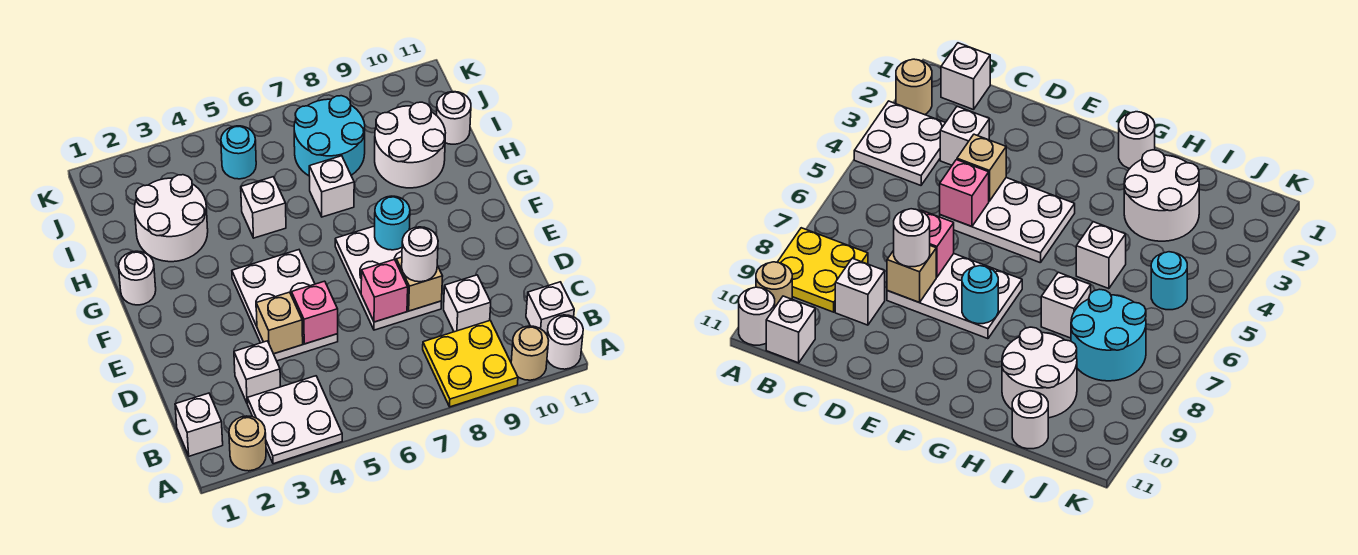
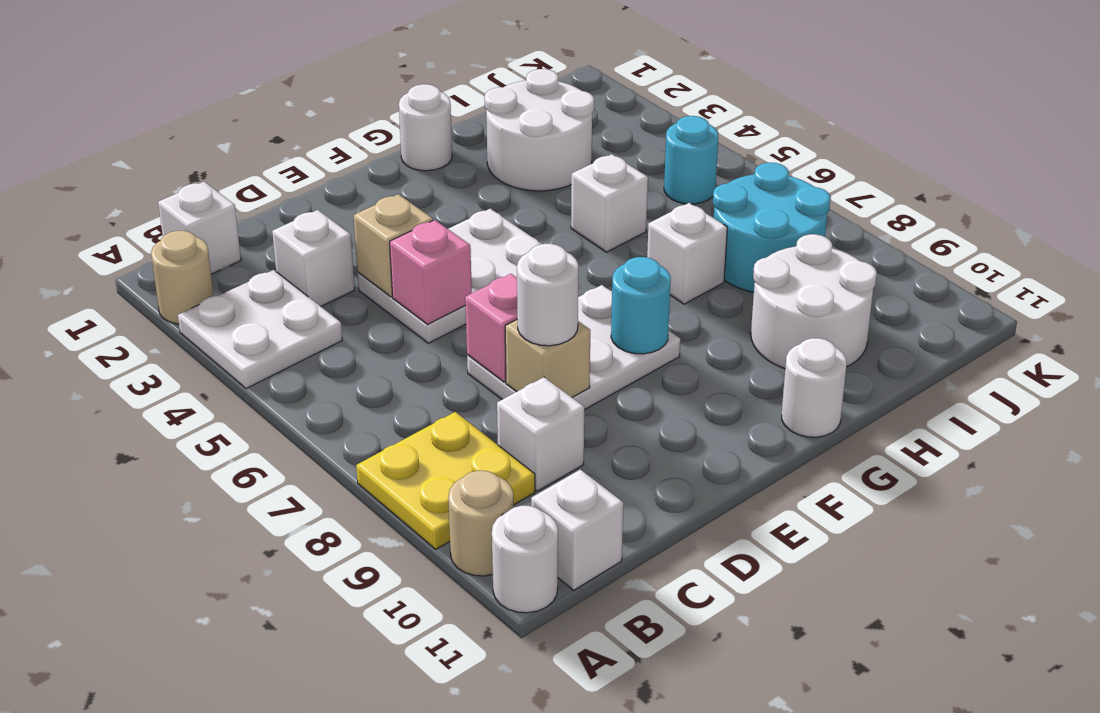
white round brick I11 level 1 -> white round brick G11 level 1

